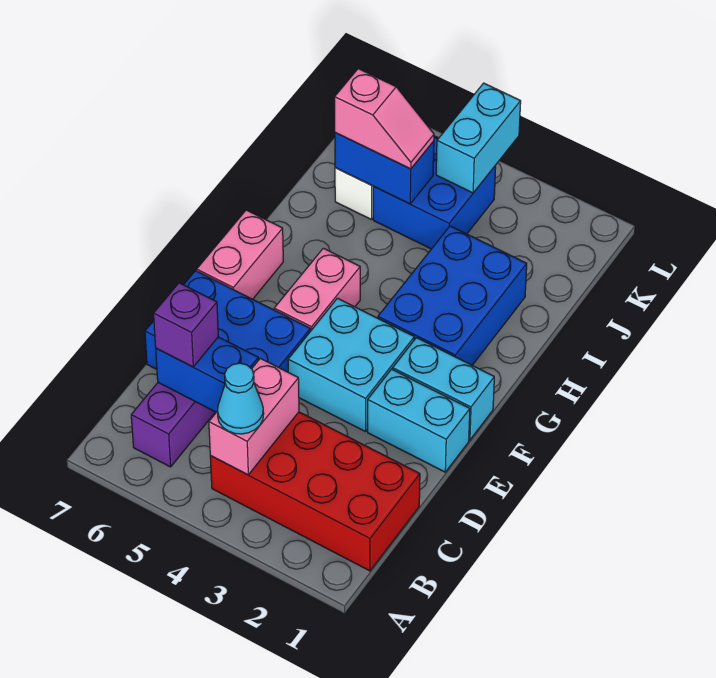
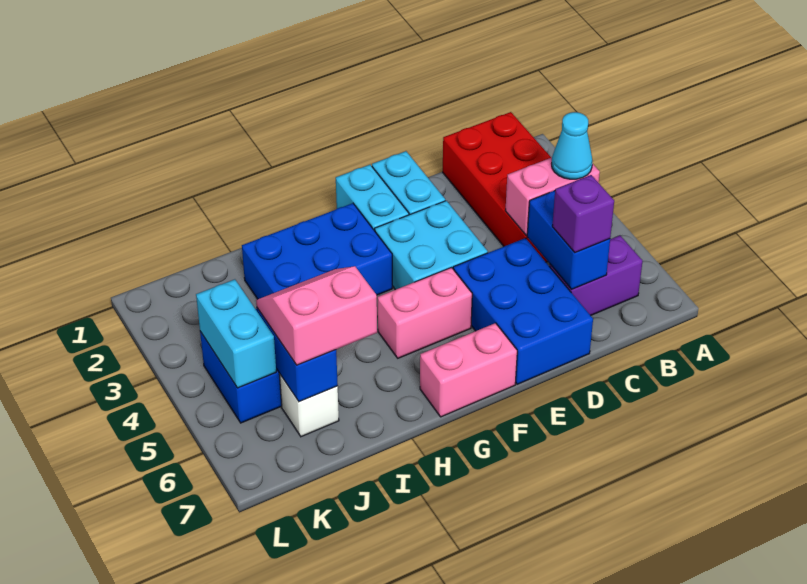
pink slope J5:J6 level 3 top 6 -> pink slope I5:J6 level 3 top 6
cyan brick K4:L4 level 2 -> cyan brick K4:K5 level 2

